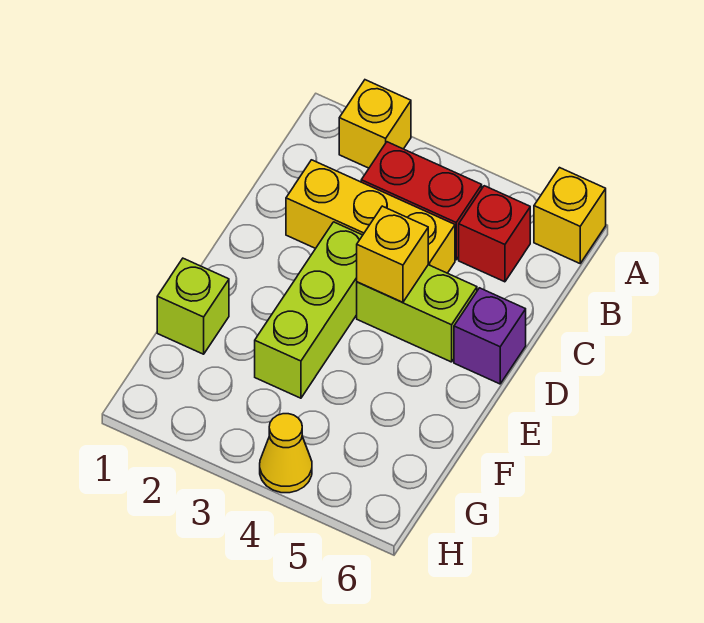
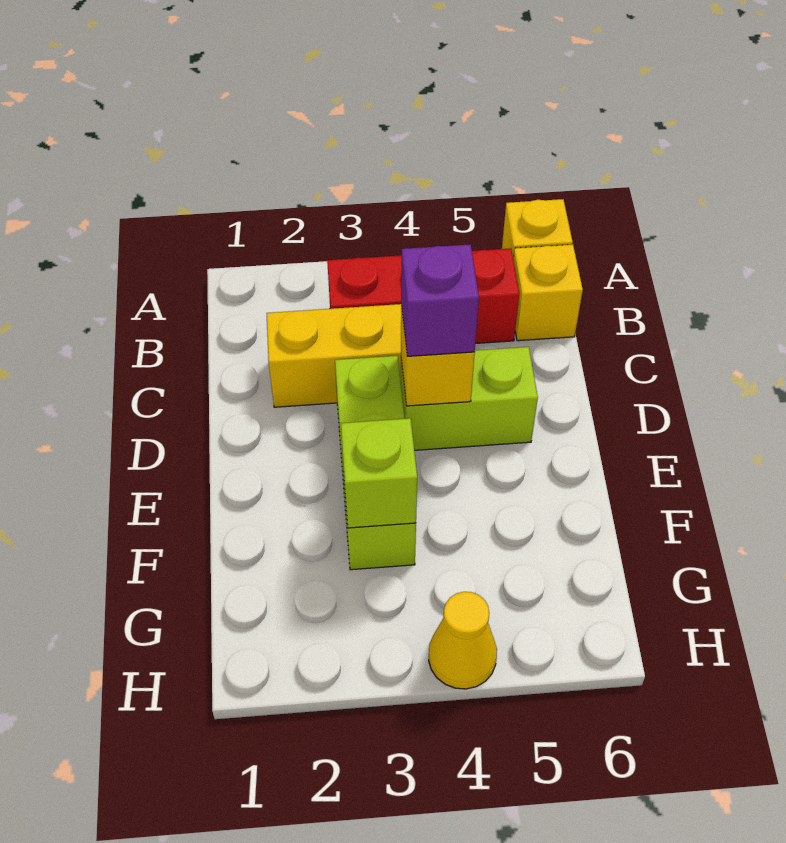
yellow brick A2 level 1 -> yellow brick B6 level 1
purple brick D6 level 1 -> purple brick D4 level 3
lime brick F1 level 1 -> lime brick F3 level 2

